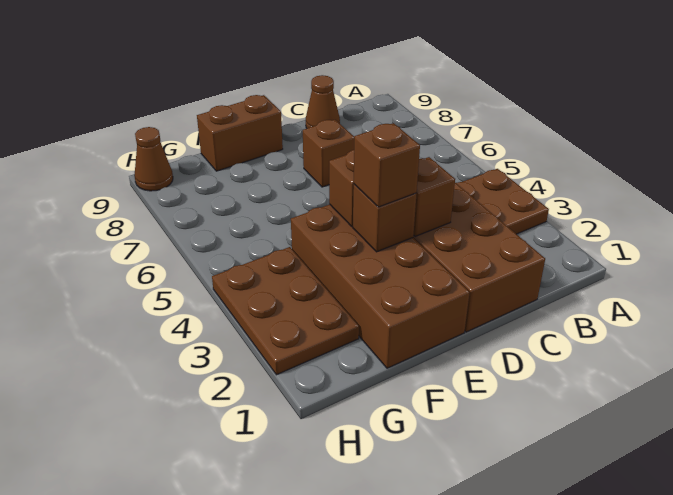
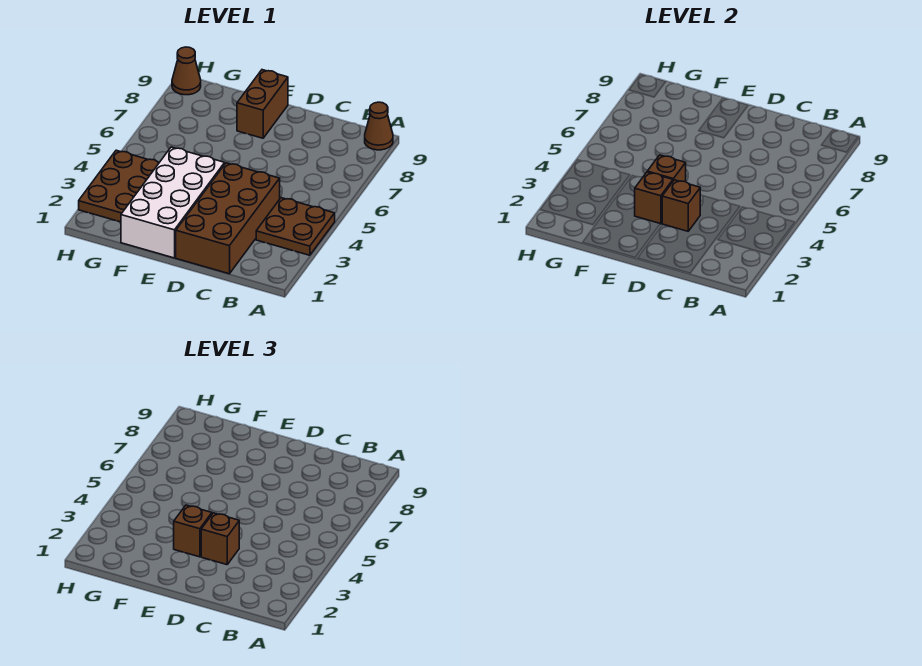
brown cone C9 level 1 -> brown cone A9 level 1
brown brick D7 level 1 -> brown brick D3 level 3
brown brick E1:F4 level 1 -> white brick E1:F4 level 1
brown brick E9:F9 level 1 -> brown brick E8:E9 level 1

